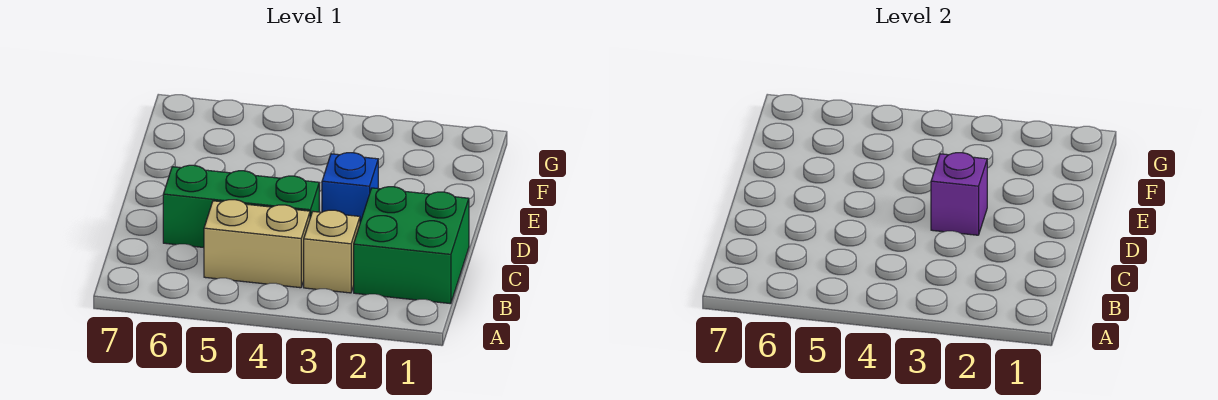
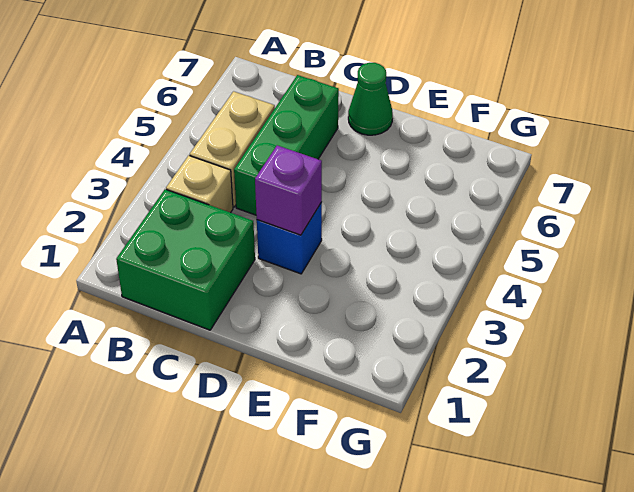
none -> green cone D7 level 1

